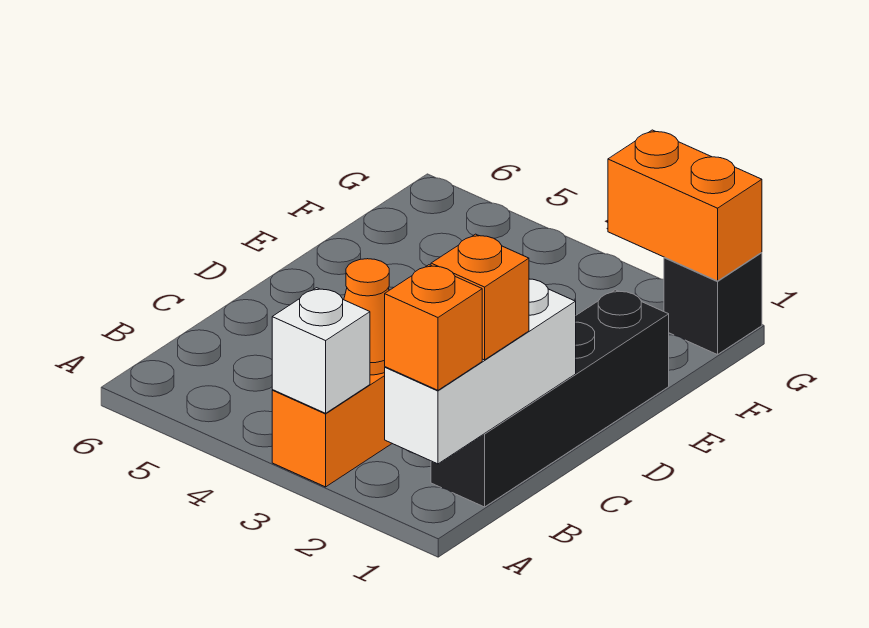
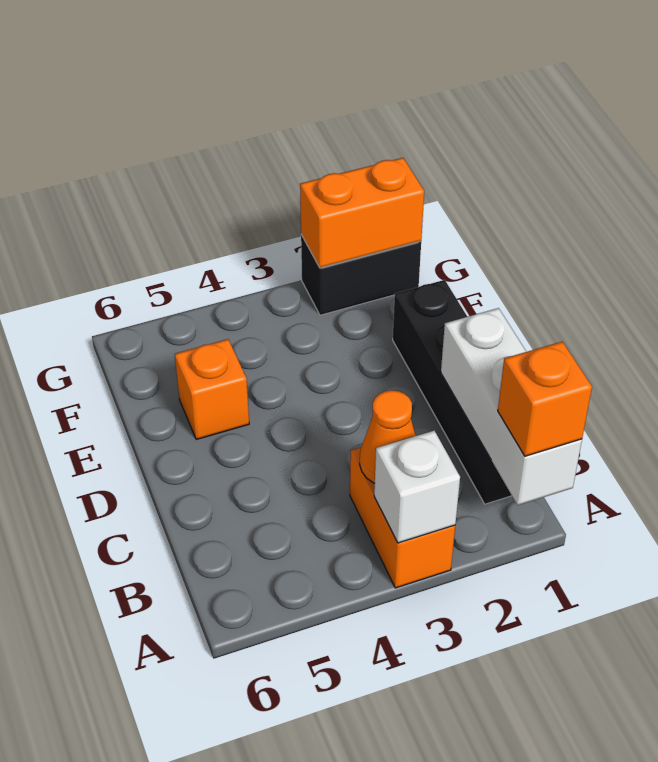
orange brick B1 level 3 -> orange brick E5 level 1
black brick G1 level 1 -> black brick G1:G2 level 1

